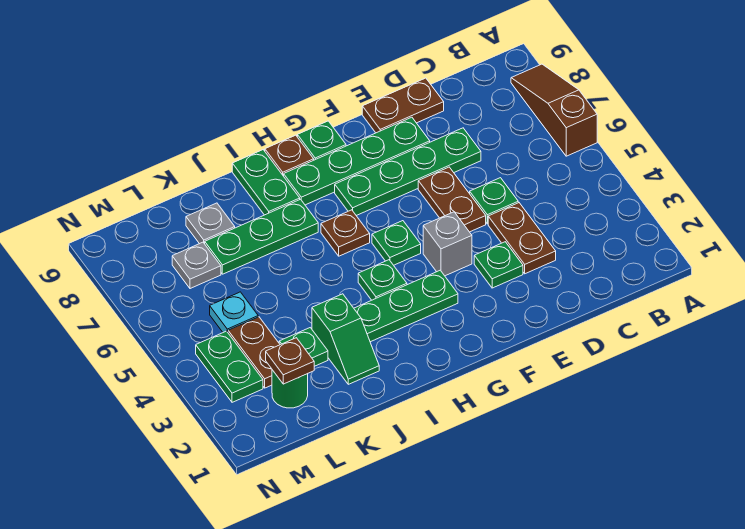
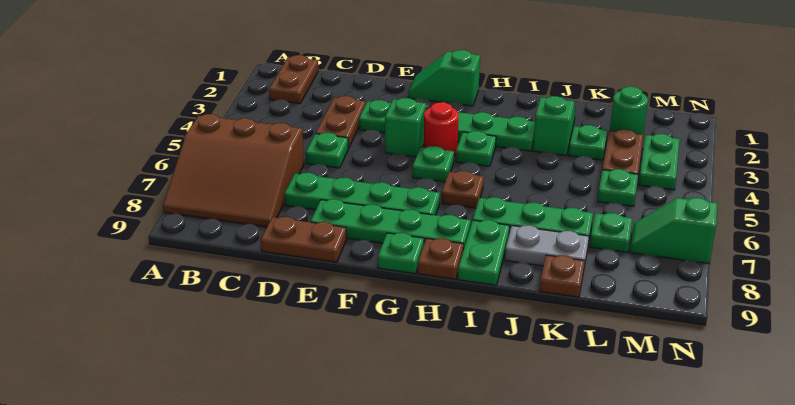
brown slope A6:A8 level 1 top 6 -> brown slope A6:C8 level 1 top 6
brown plate E5:E6 level 1 -> brown plate B1:B2 level 1
none -> green slope F1:G1 level 1 top G
grey brick F4 level 1 -> green brick F4 level 1
none -> red round brick G4 level 1
grey plate K8 level 1 -> grey plate J8:K8 level 1
brown plate L2 level 2 -> brown plate K9 level 1
cyan plate L5 level 1 -> green plate L5 level 1
grey plate L7 level 1 -> green plate L7 level 1
none -> green slope M7:N7 level 1 top N

